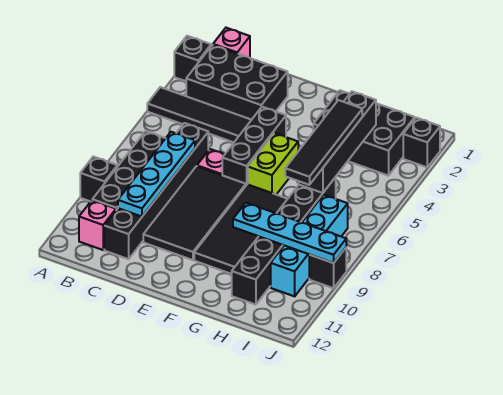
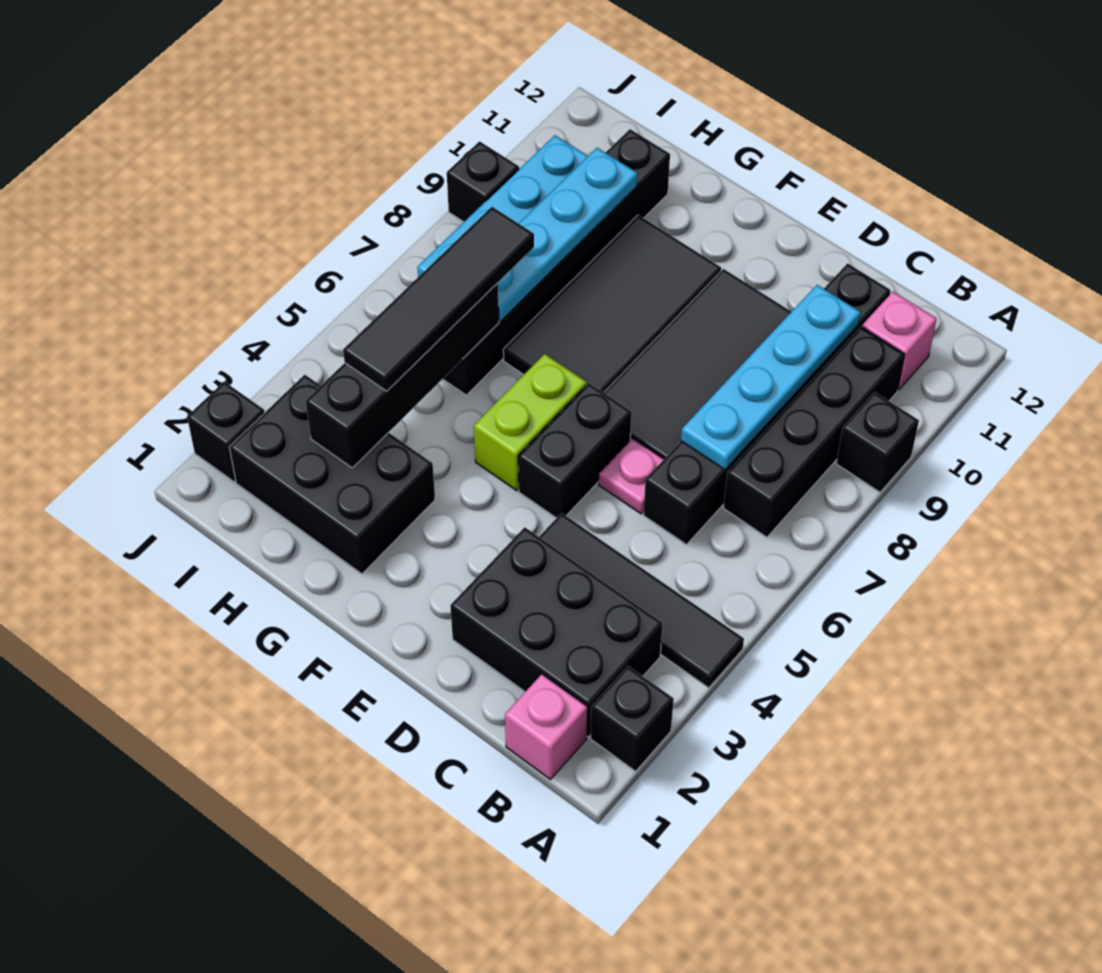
black brick E4:E6 level 1 -> black brick E5:E6 level 1
cyan plate G9:J9 level 2 -> cyan plate H7:H10 level 2

